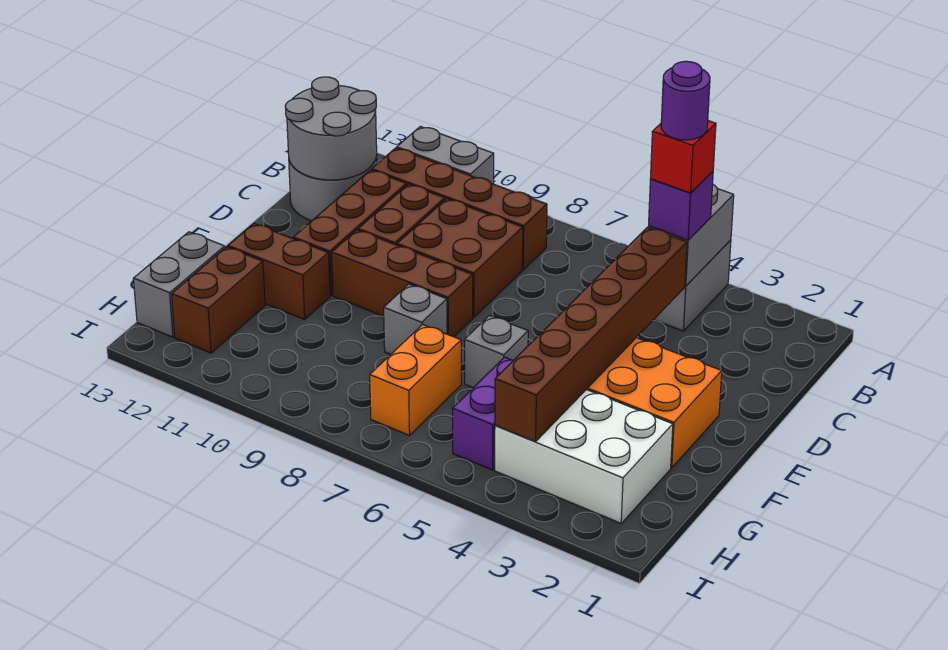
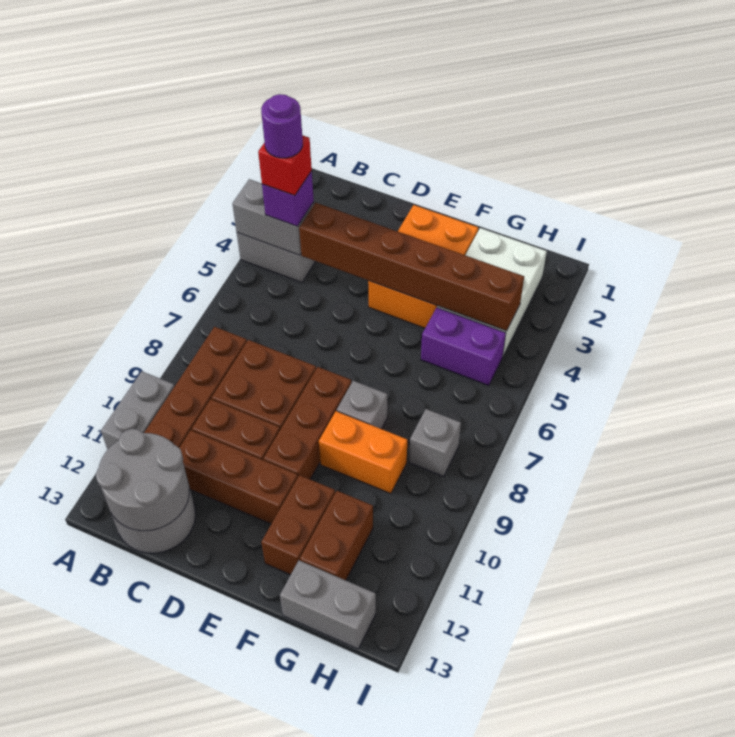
grey brick F6 level 1 -> grey brick H8 level 1
orange brick G7:H7 level 1 -> orange brick F9:G9 level 1
brown brick G12:H12 level 1 -> brown brick G11:G12 level 1

